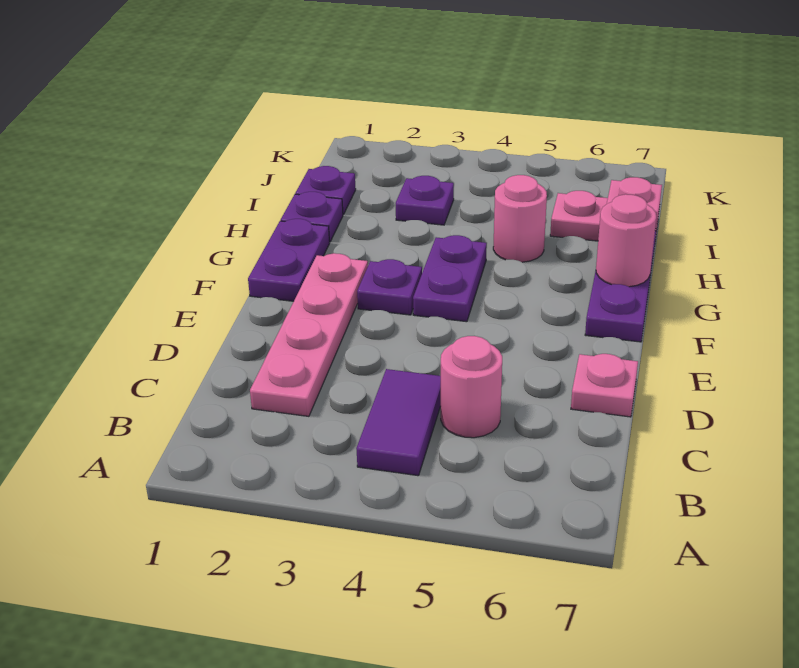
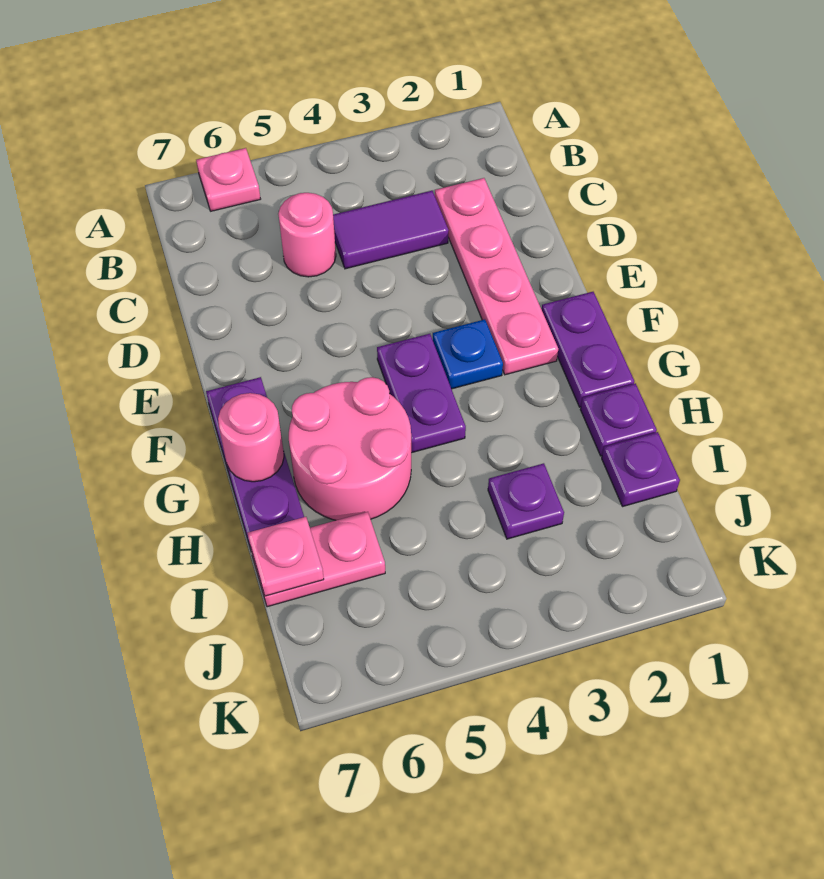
purple tile B4:C4 level 1 -> purple tile C3:C4 level 1
pink plate D7 level 1 -> pink plate A6 level 1
purple plate F3 level 1 -> blue plate F3 level 1
pink round brick H5 level 1 -> pink round brick G5:H6 level 1

